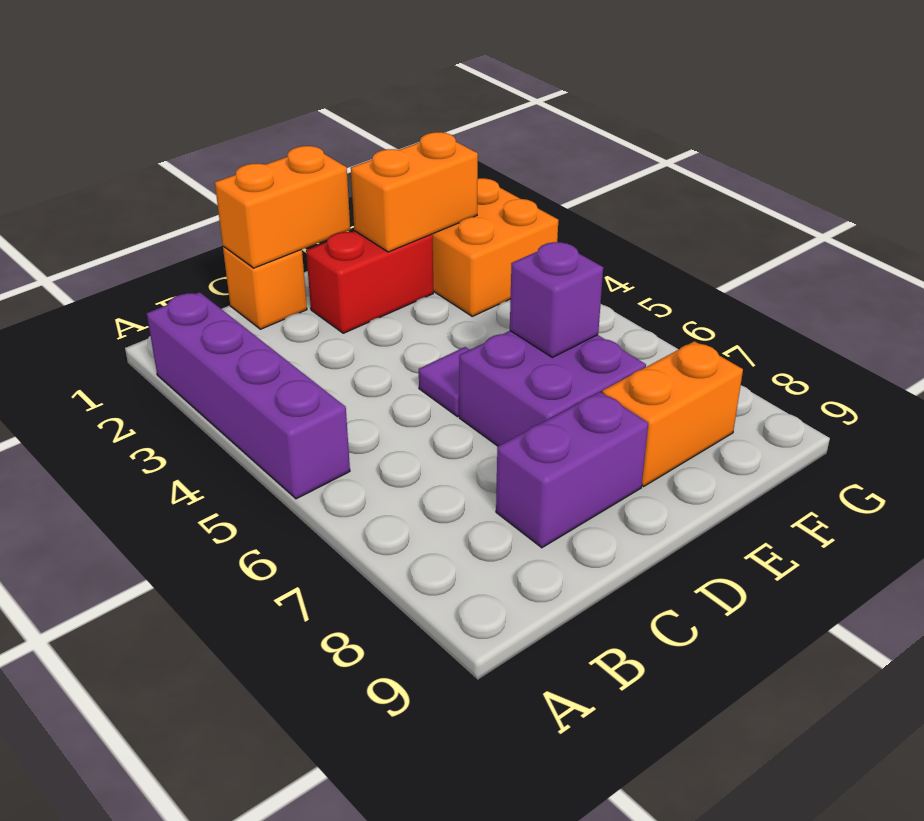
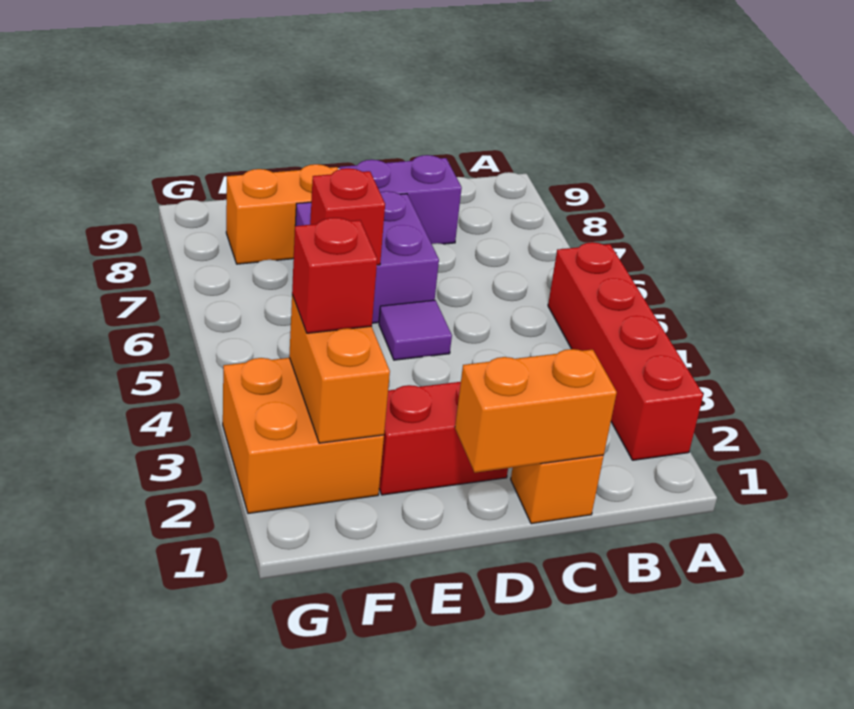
purple brick A2:A5 level 1 -> red brick A2:A5 level 1
orange brick E2:F2 level 2 -> orange brick F2:F3 level 2
purple brick E6 level 2 -> red brick E6 level 2
none -> red brick F3 level 3

